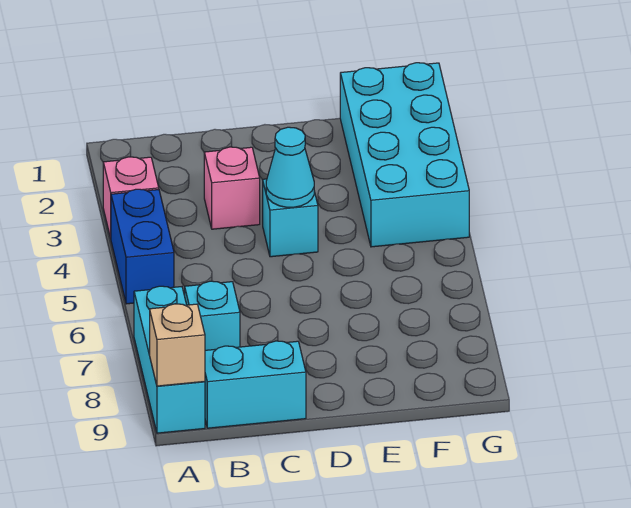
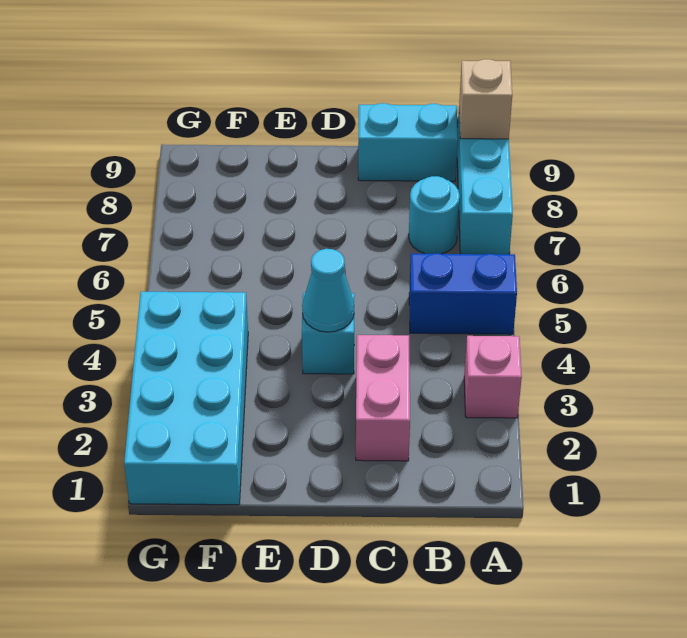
blue brick A4:A5 level 1 -> blue brick A5:B5 level 1
cyan brick B7 level 1 -> cyan round brick B7 level 1
pink brick C3 level 1 -> pink brick C2:C3 level 1

